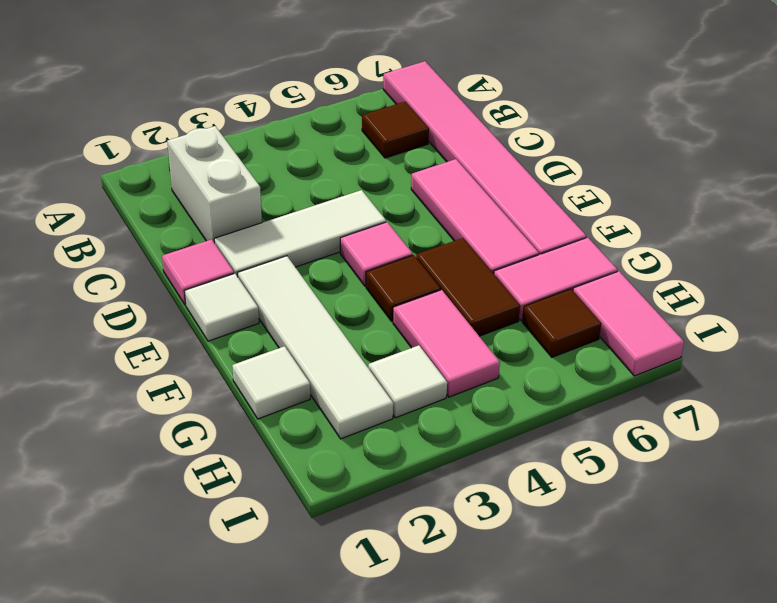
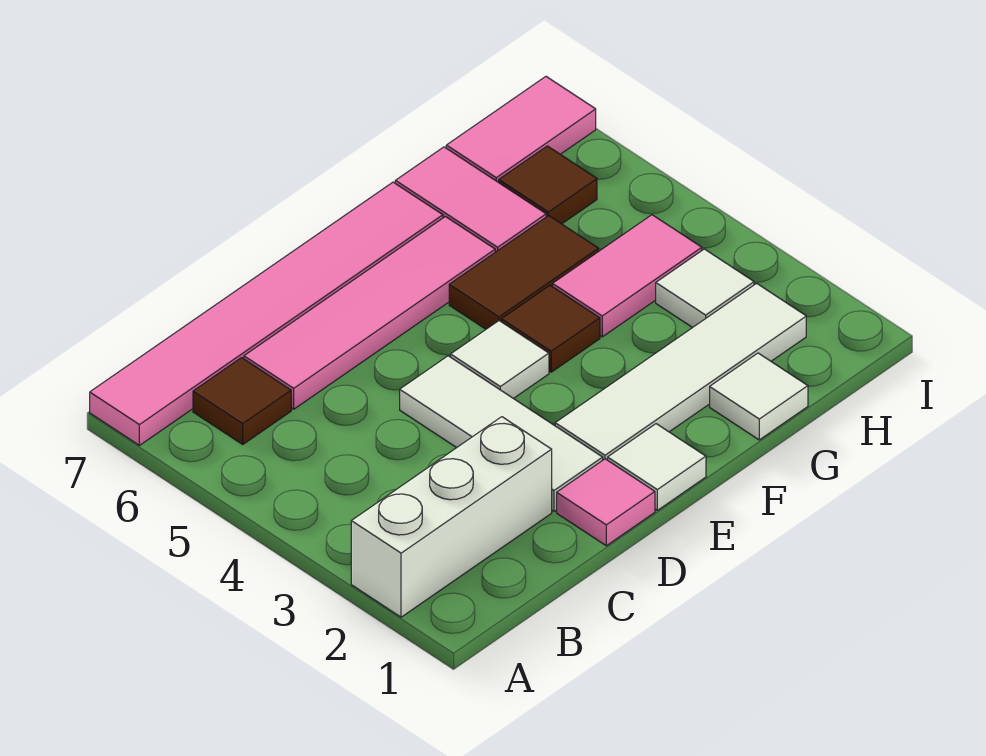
white brick B2:C2 level 1 -> white brick A2:C2 level 1
pink tile D6:F6 level 1 -> pink tile C6:F6 level 1
pink tile E4 level 1 -> white tile E4 level 1

